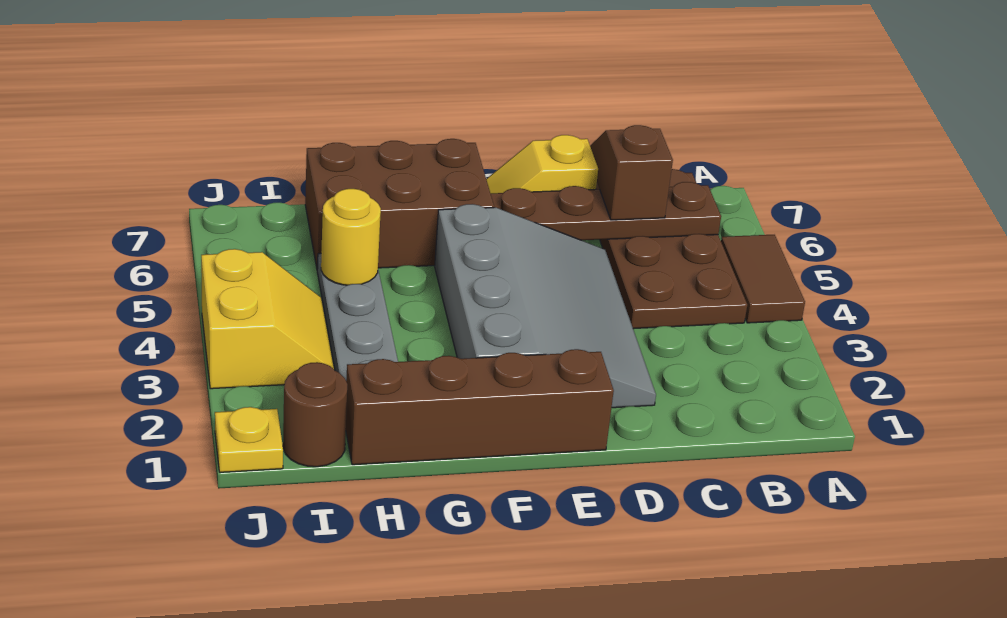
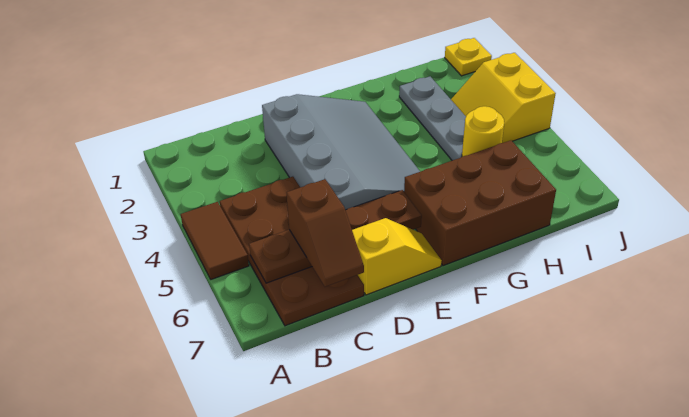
grey slope D2:F5 level 1 top F -> grey slope D2:F5 level 1 top D
brown brick E1:H1 level 1 -> none
brown round brick I1 level 1 -> none

